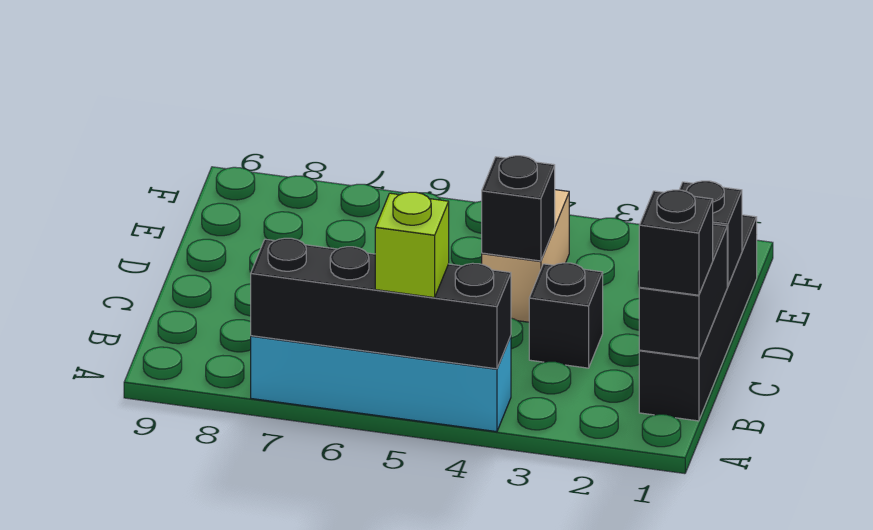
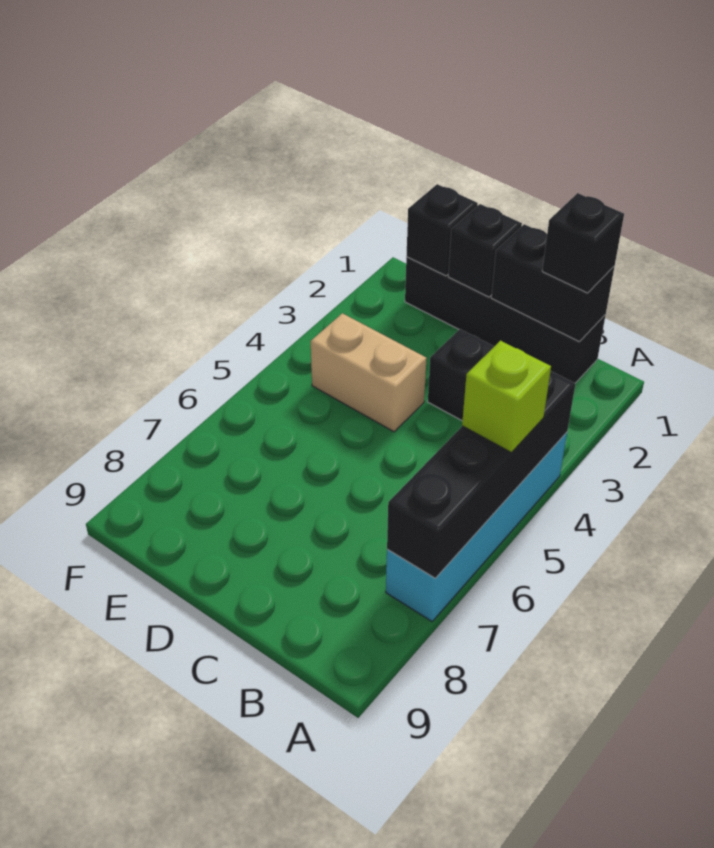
black brick D4 level 2 -> black brick E1 level 2

